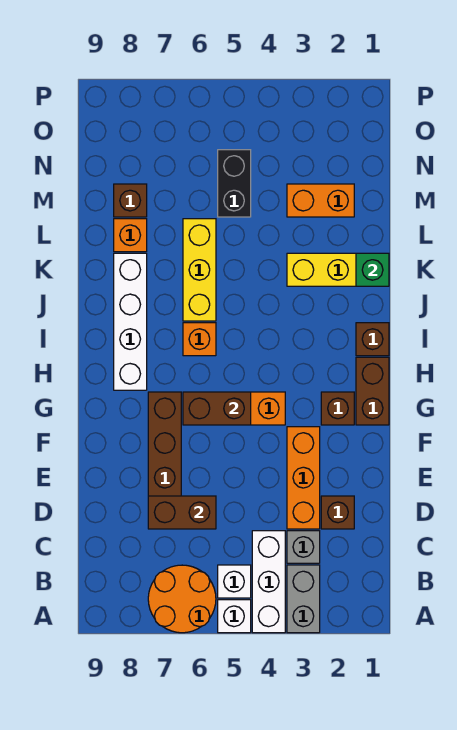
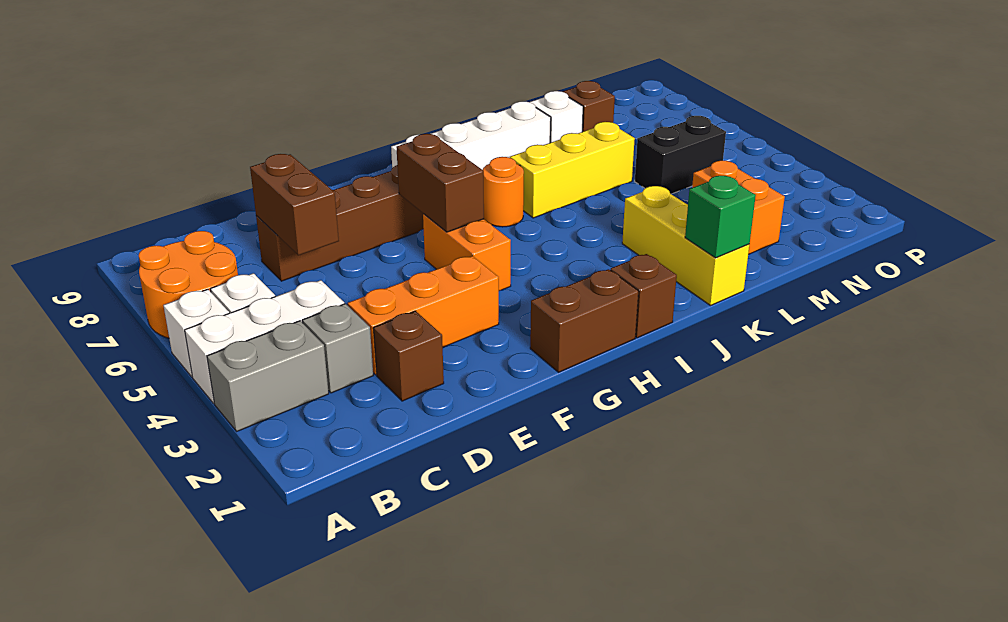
brown brick G2 level 1 -> none
orange brick I6 level 1 -> orange round brick I6 level 1
orange brick L8 level 1 -> white brick L8 level 1

